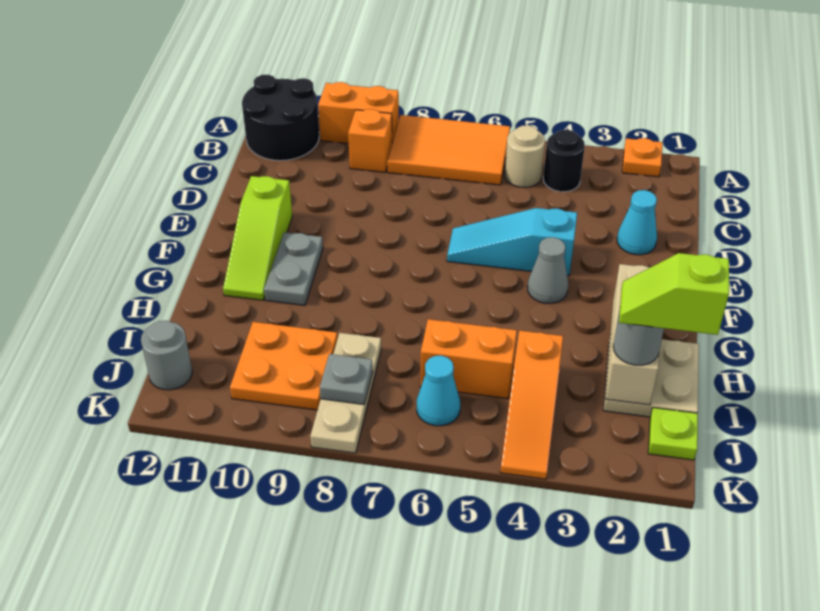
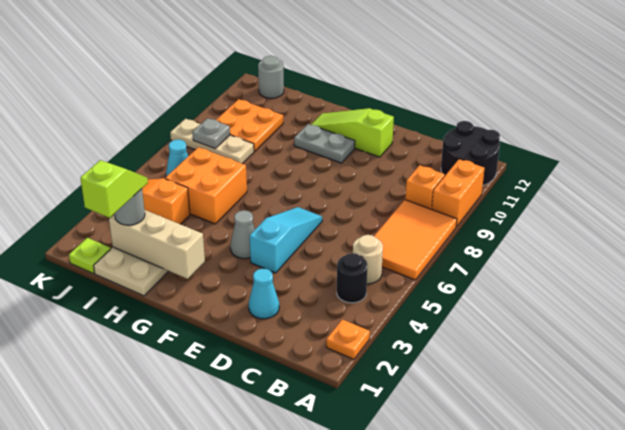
orange brick I5:I6 level 1 -> orange brick H5:I6 level 1

